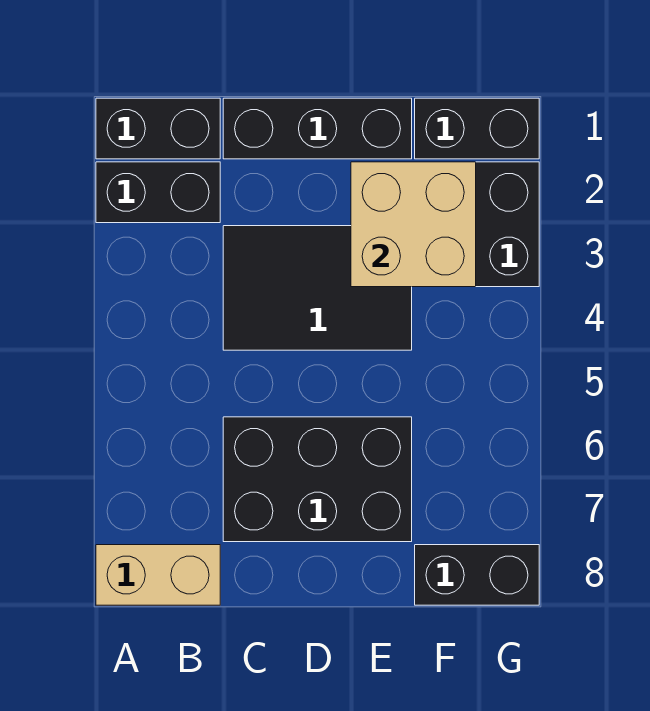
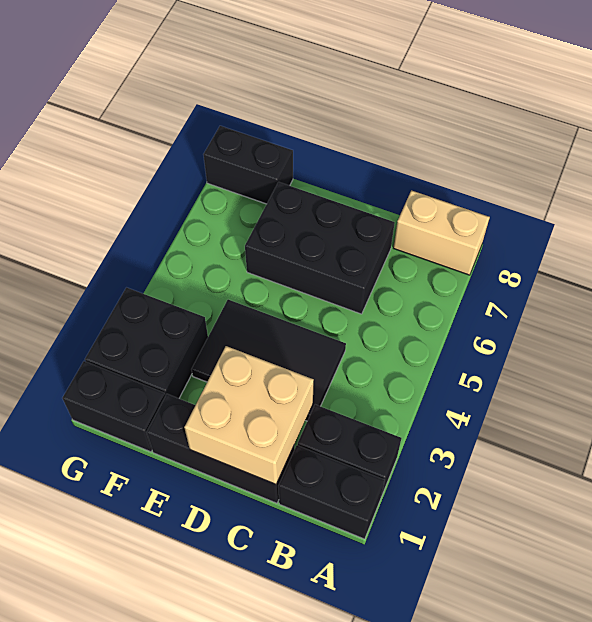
tan brick E2:F3 level 2 -> tan brick C1:D2 level 2

